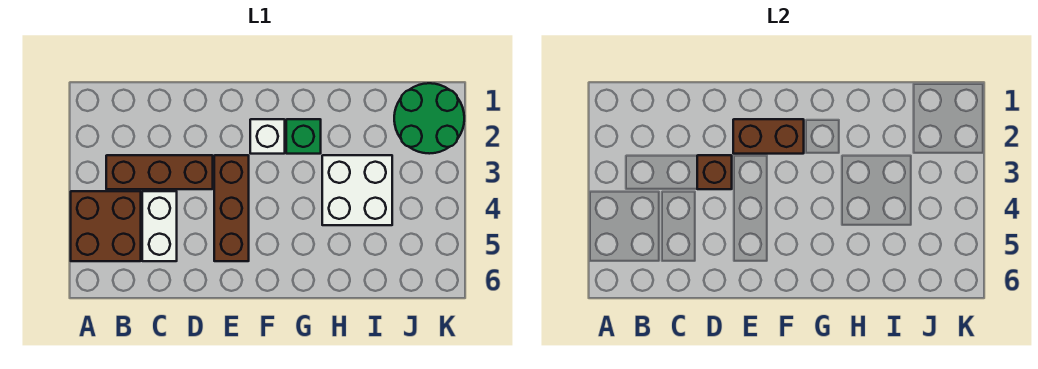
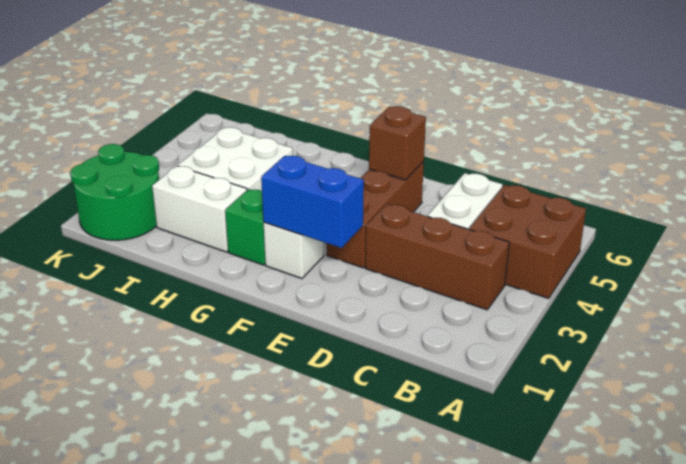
brown brick D3 level 2 -> brown brick E5 level 2
brown brick E2:F2 level 2 -> blue brick E2:F2 level 2
none -> white brick H2:I2 level 1

